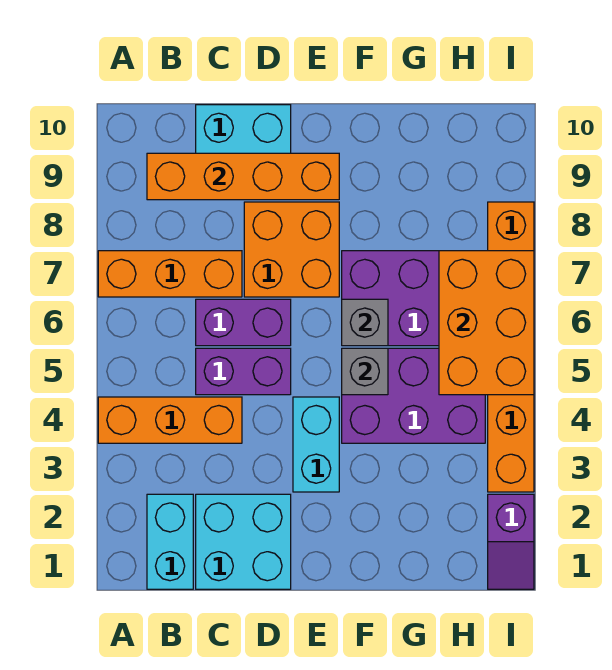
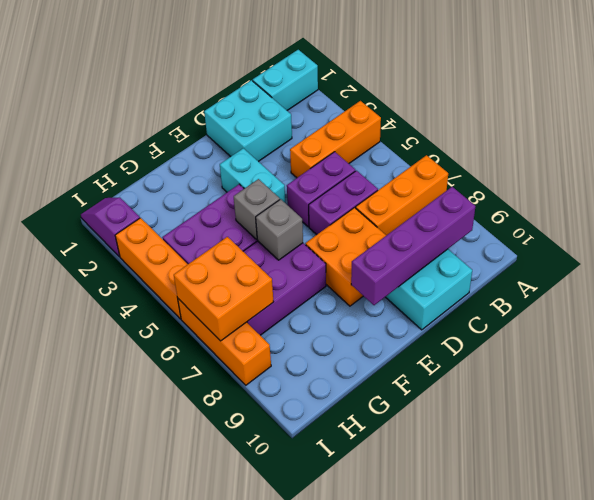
cyan brick B1:B2 level 1 -> cyan brick A1:B1 level 1
orange brick B9:E9 level 2 -> purple brick B9:E9 level 2
orange brick H5:I7 level 2 -> orange brick H6:I7 level 2

